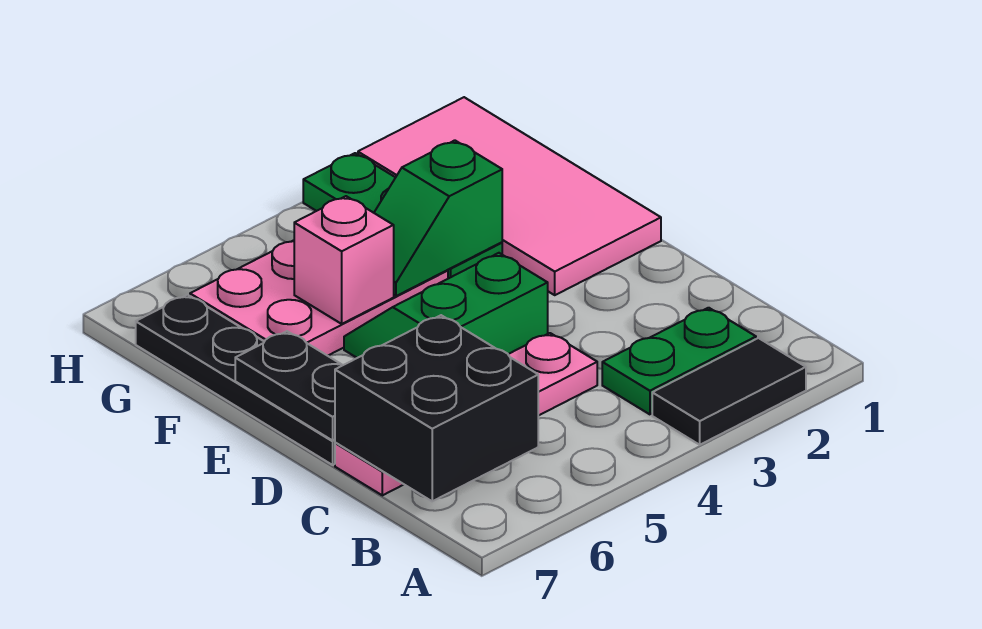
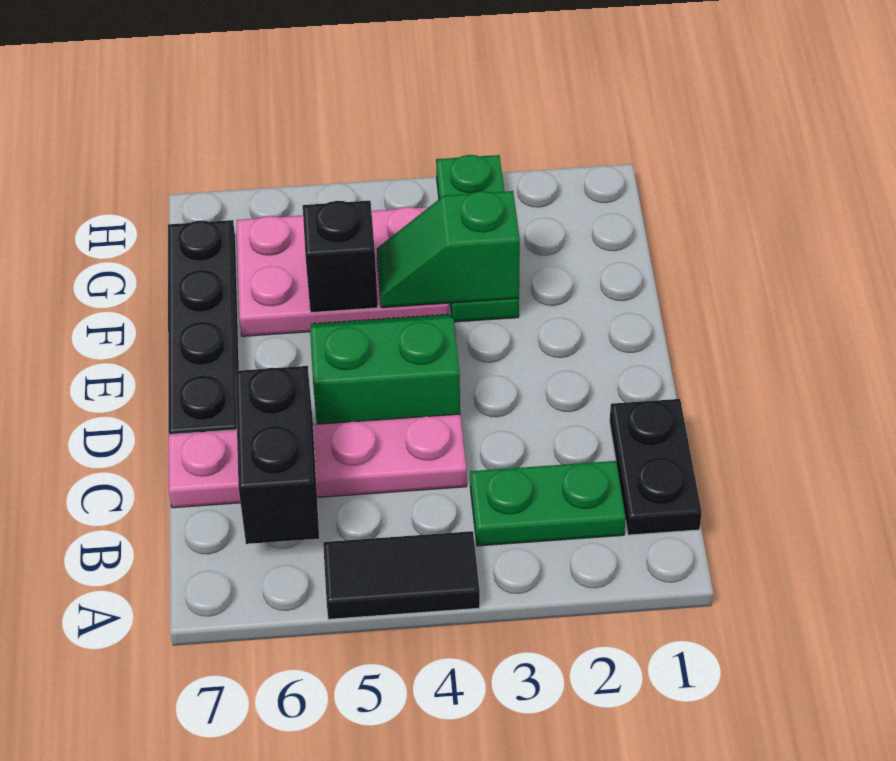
black tile A2:A3 level 1 -> black tile A4:A5 level 1
black brick B6:C7 level 2 -> black brick B6:C6 level 2
black plate D7:E7 level 2 -> black plate B1:C1 level 1
pink tile E1:H2 level 1 -> none
pink brick F5 level 2 -> black brick F5 level 2

